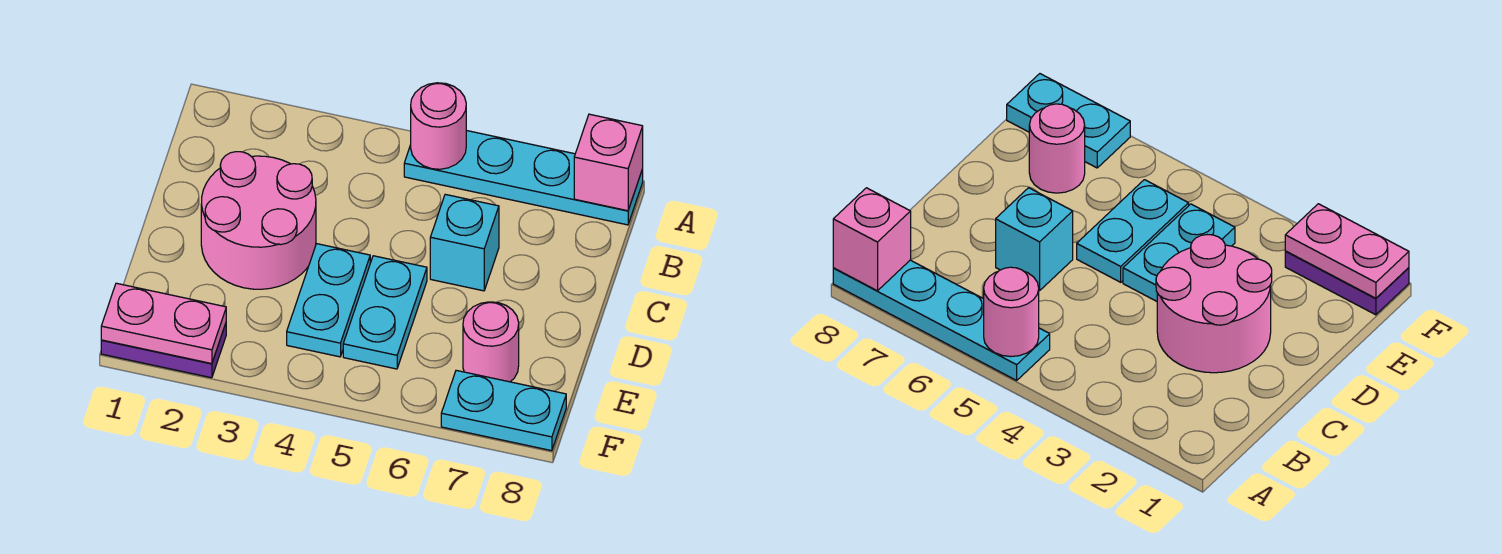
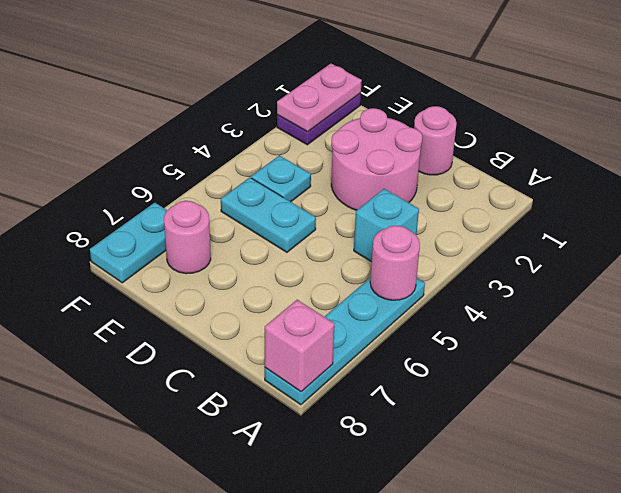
none -> pink round brick C1 level 1
cyan brick C6 level 1 -> cyan brick B4 level 1
cyan plate D4:E4 level 1 -> cyan plate E4 level 1

